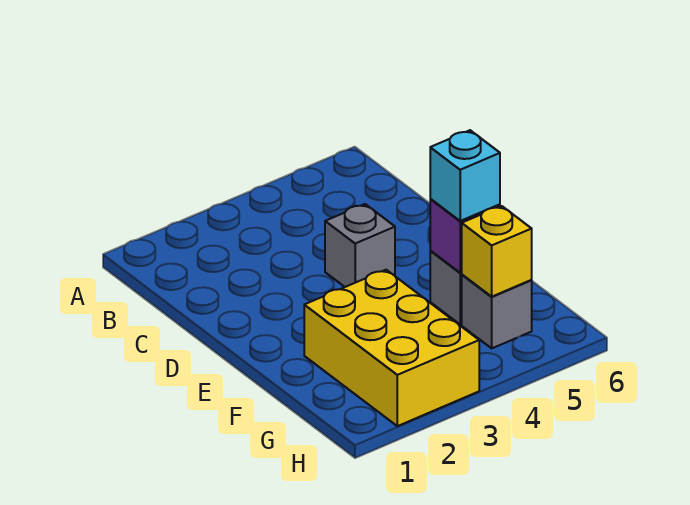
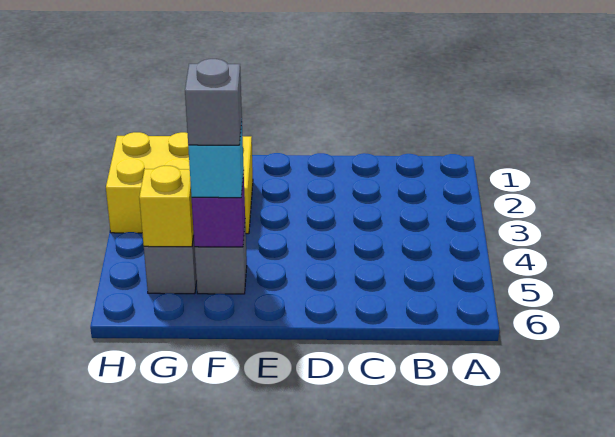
grey brick D4 level 1 -> grey brick F5 level 4

